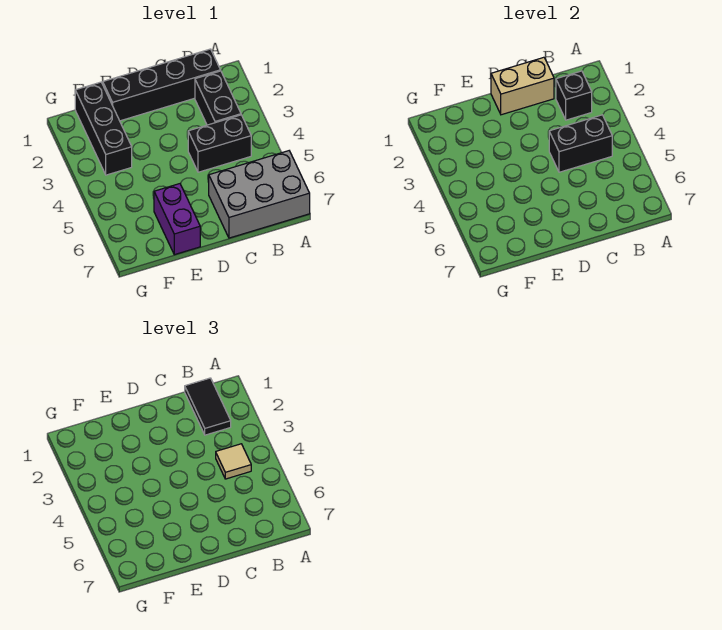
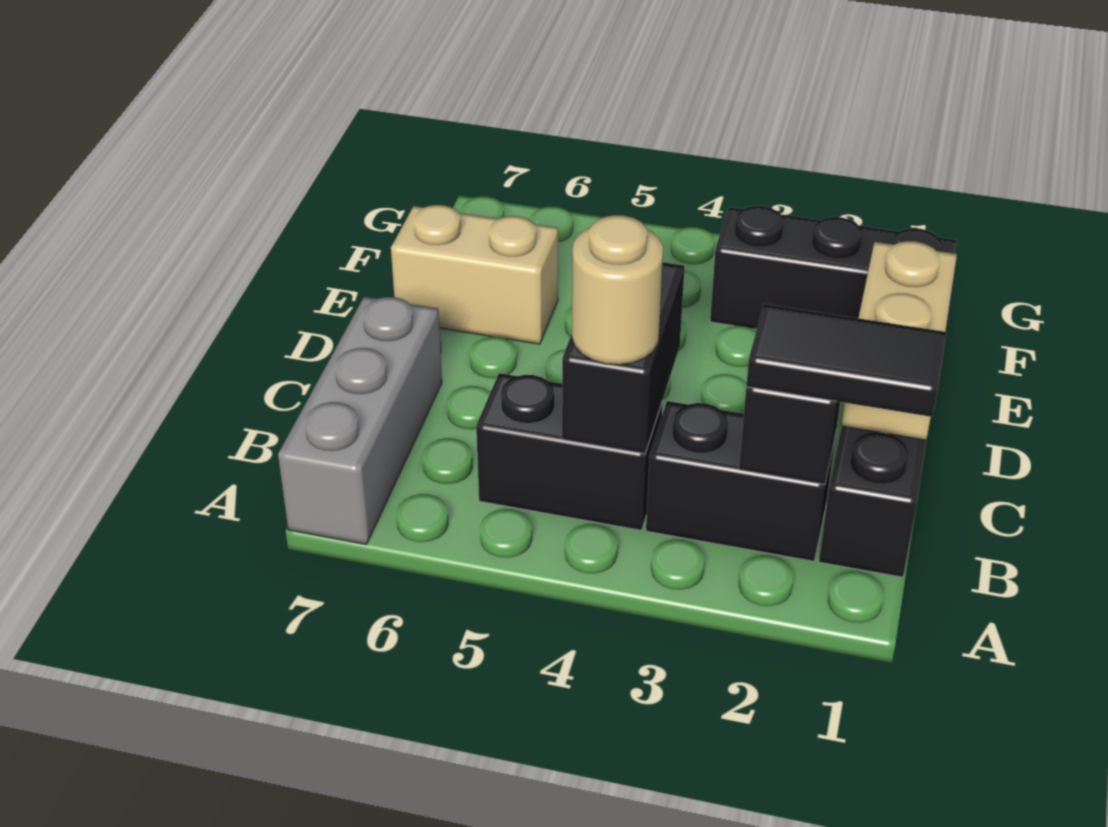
grey brick A6:C7 level 1 -> grey brick A7:C7 level 1
black brick B4:C4 level 1 -> black brick B4:B5 level 1
tan tile B4 level 3 -> tan round brick B4 level 3
purple brick E6:E7 level 1 -> tan brick E6:E7 level 1

